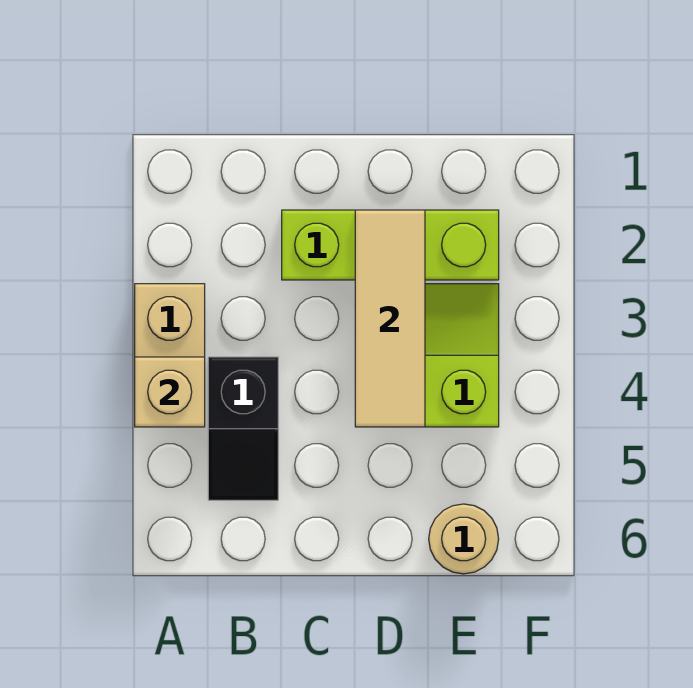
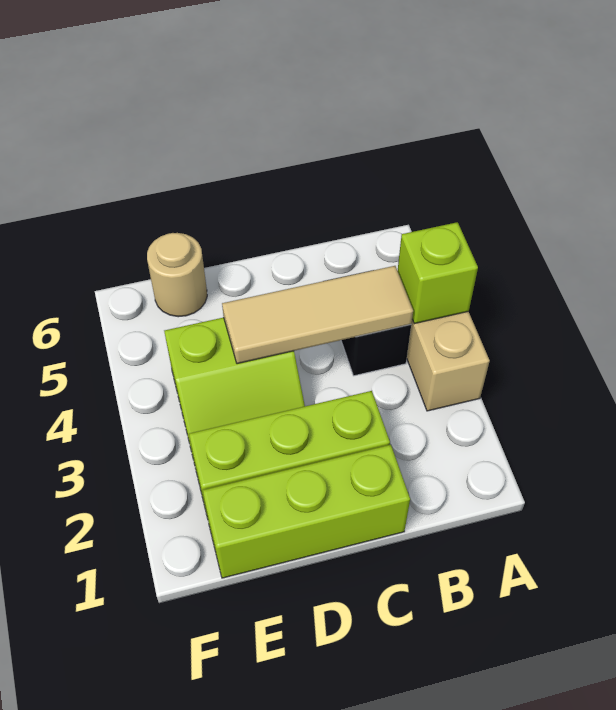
tan brick A4 level 2 -> lime brick A4 level 2
none -> lime brick C1:E1 level 1
tan tile D2:D4 level 2 -> tan tile B4:D4 level 2

